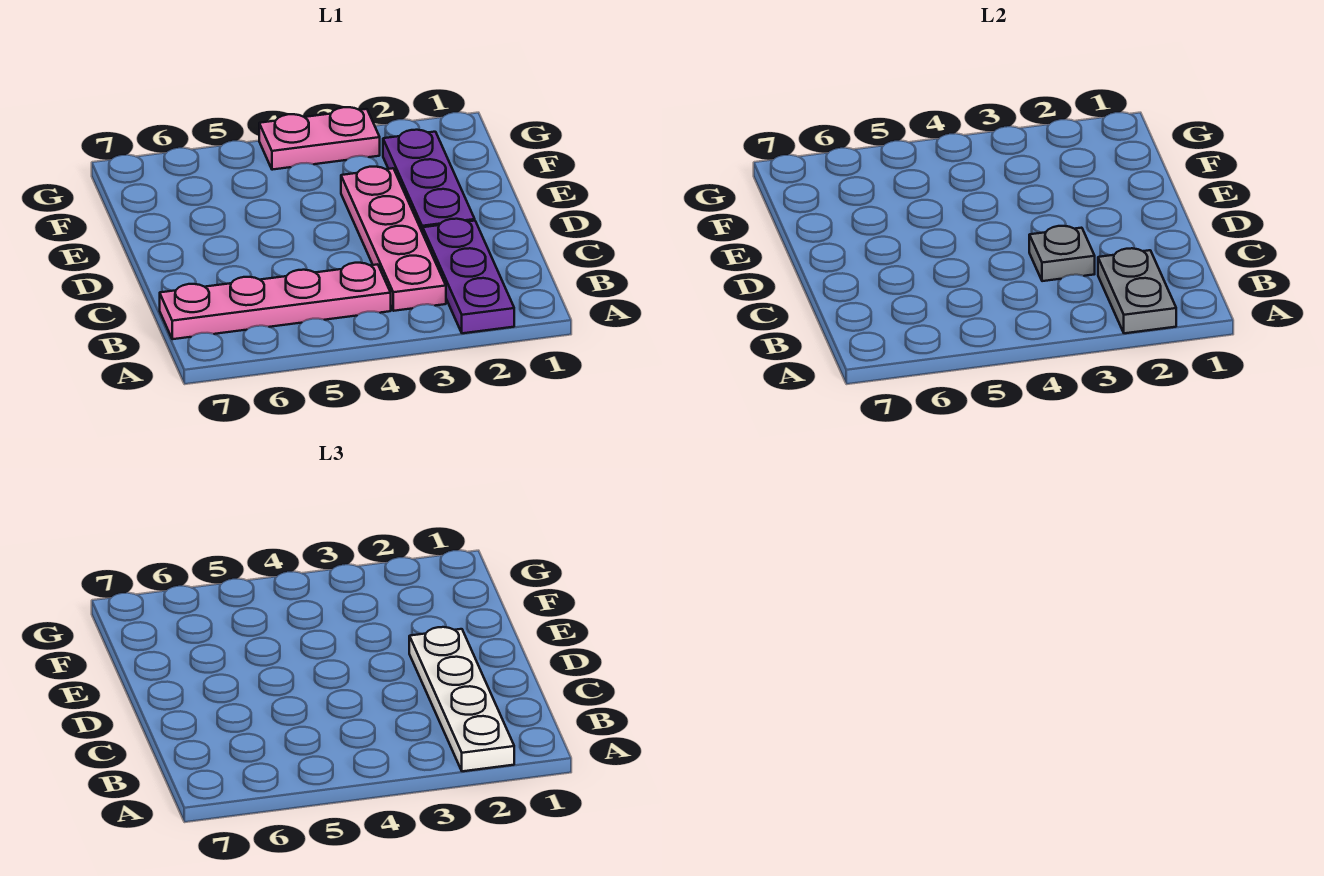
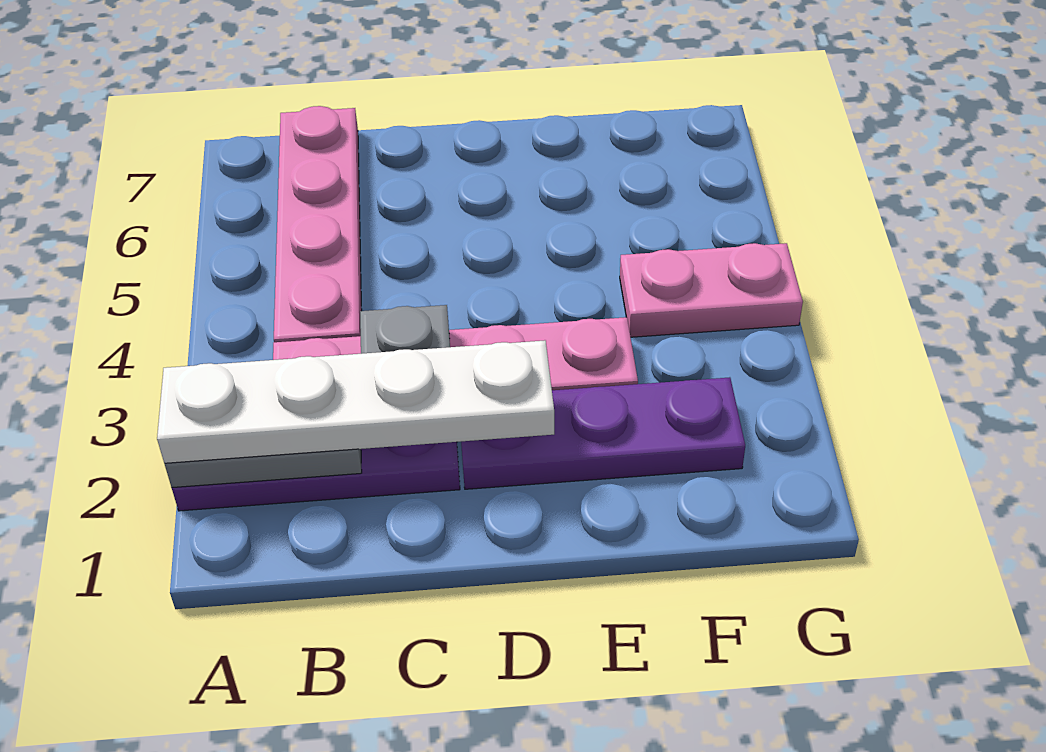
pink plate G3:G4 level 1 -> pink plate F4:G4 level 1

